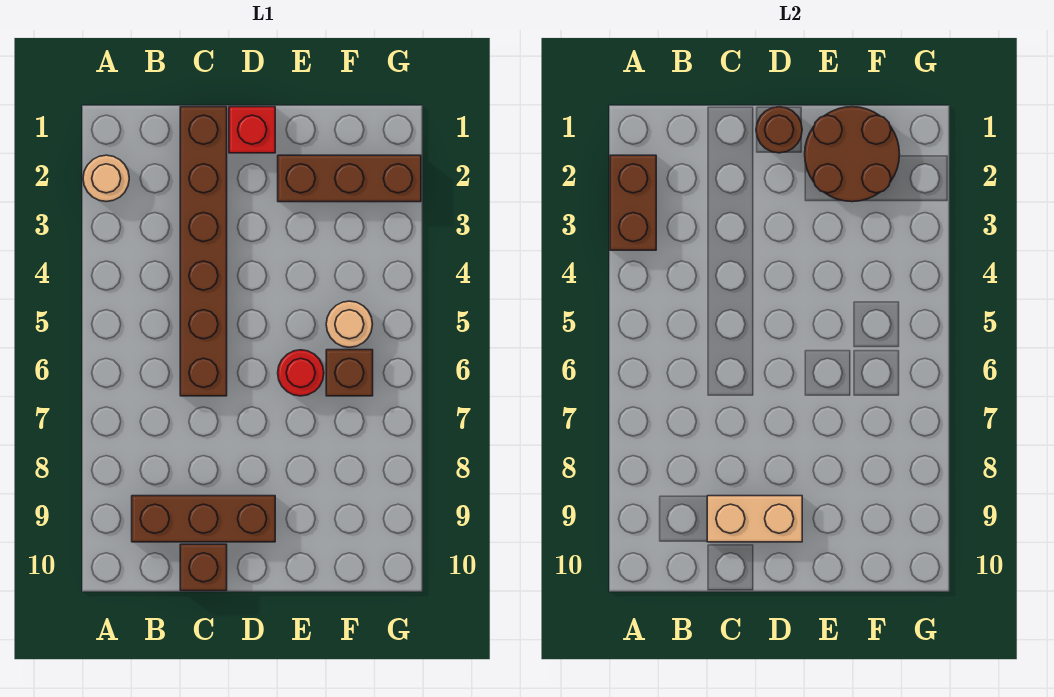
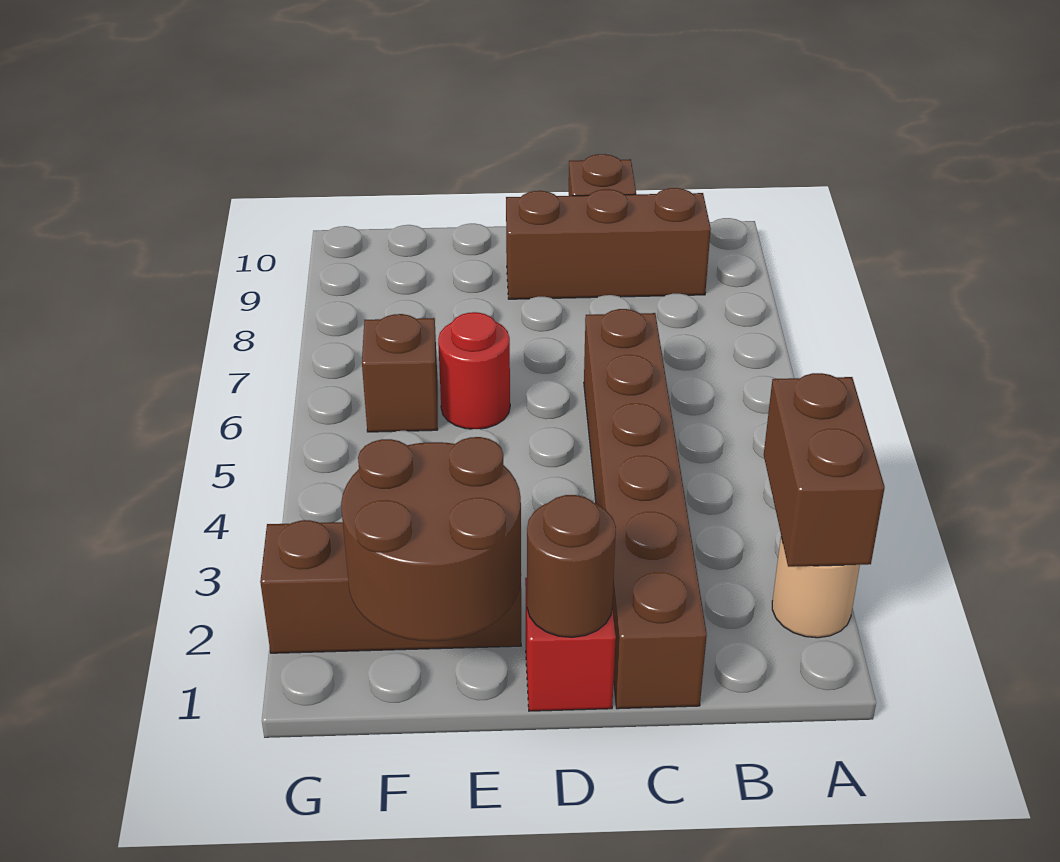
tan brick C9:D9 level 2 -> none
tan round brick F5 level 1 -> none

